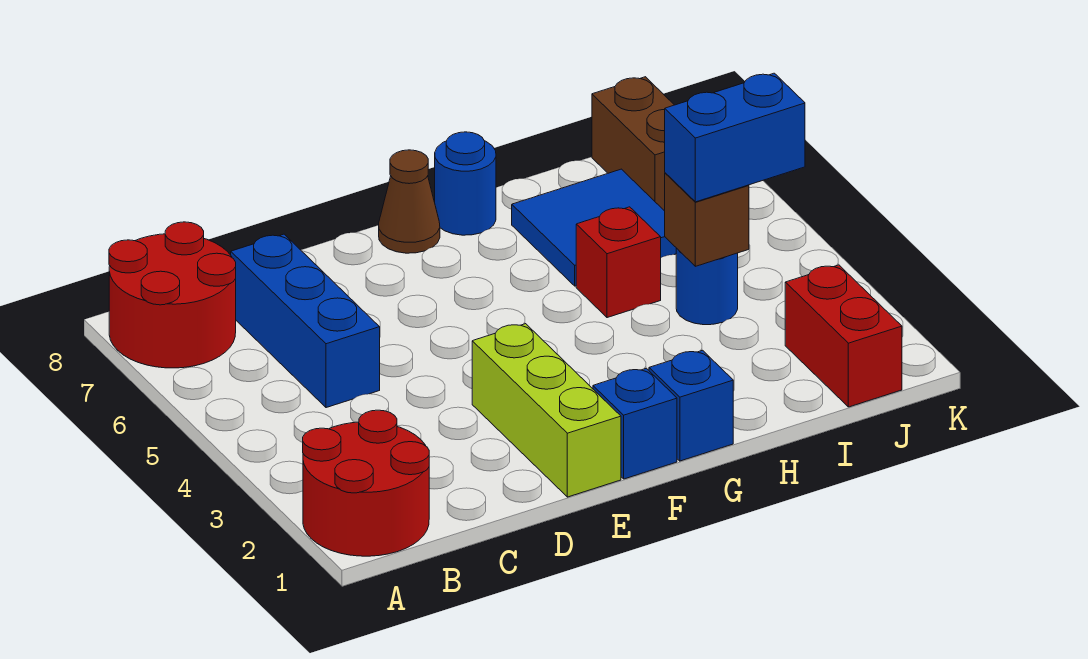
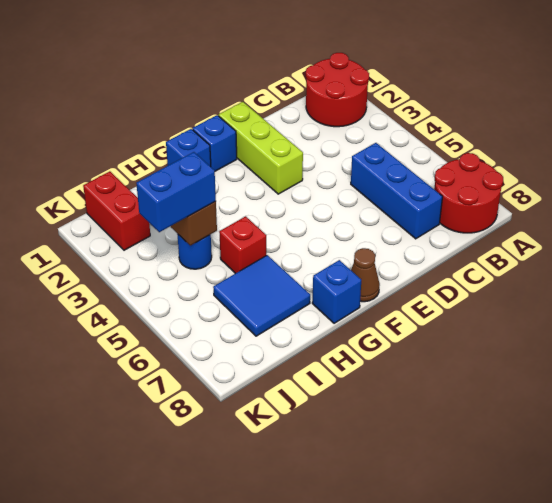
blue round brick G8 level 1 -> blue brick G8 level 1
brown brick J7:J8 level 1 -> none

